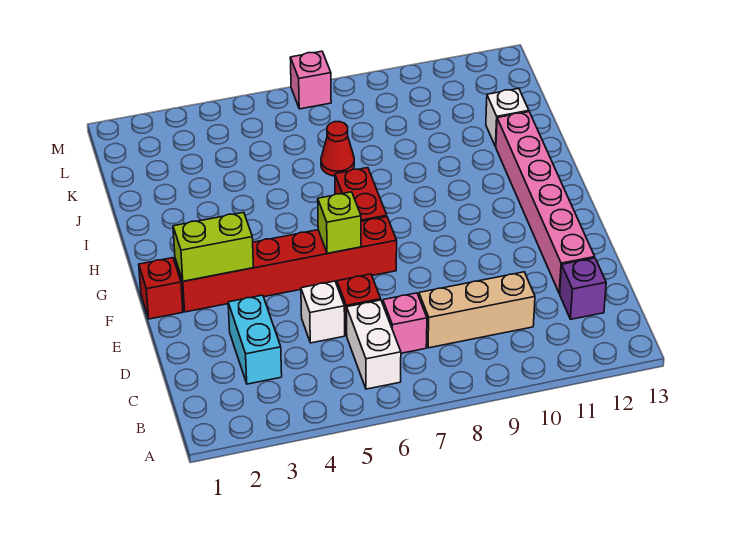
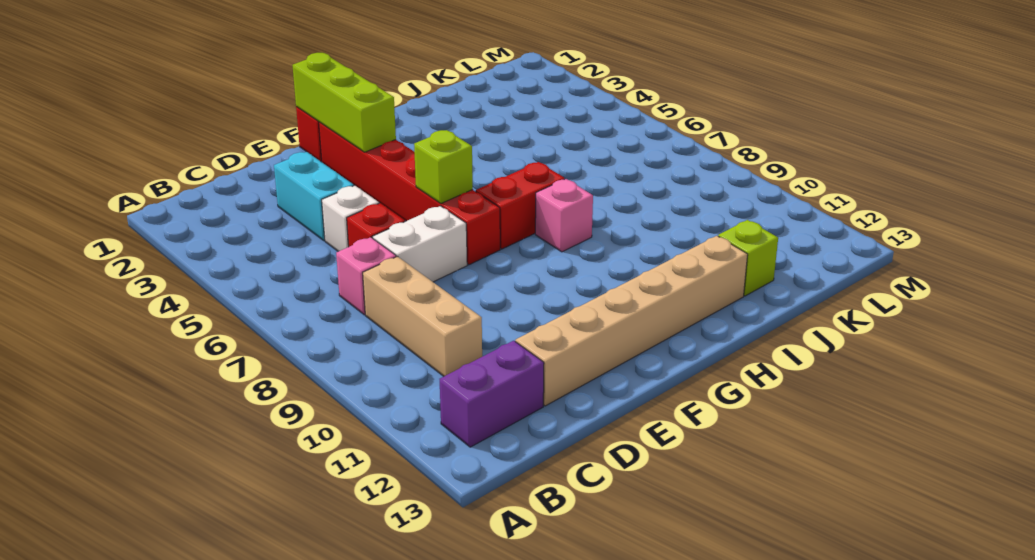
white brick B6:C6 level 1 -> white brick D7:E7 level 1
cyan brick C3:D3 level 1 -> cyan brick D3:D4 level 1
purple brick C12 level 1 -> purple brick B12:C12 level 1
pink brick D12:I12 level 1 -> tan brick D12:I12 level 1
lime brick F2:F3 level 2 -> lime brick F1:F3 level 2
red cone J7 level 1 -> none
white brick J12 level 1 -> lime brick J12 level 1
pink brick M7 level 1 -> pink brick H8 level 1

